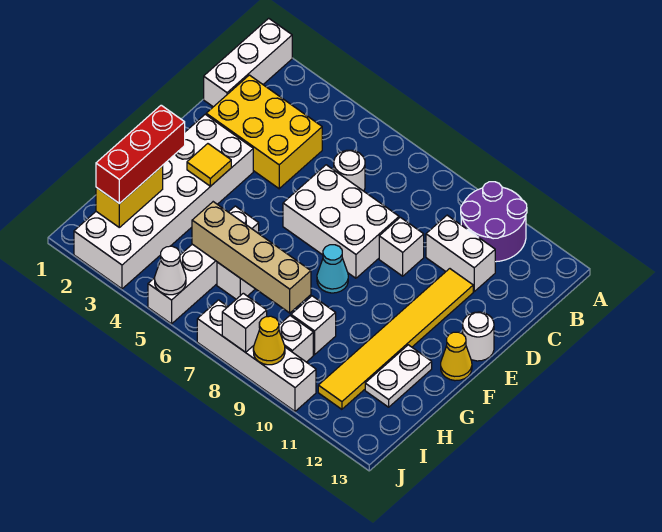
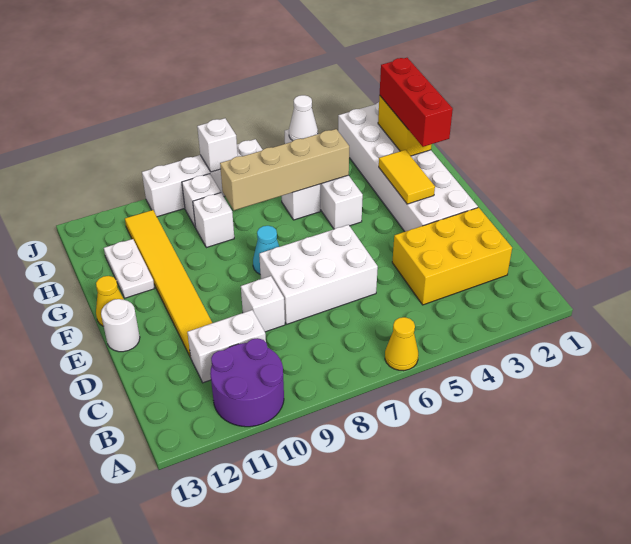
white brick A1:C1 level 1 -> none
white round brick C6 level 1 -> none
yellow tile F3 level 2 -> yellow tile F3:G3 level 2
yellow cone J9 level 2 -> yellow cone A6 level 1

